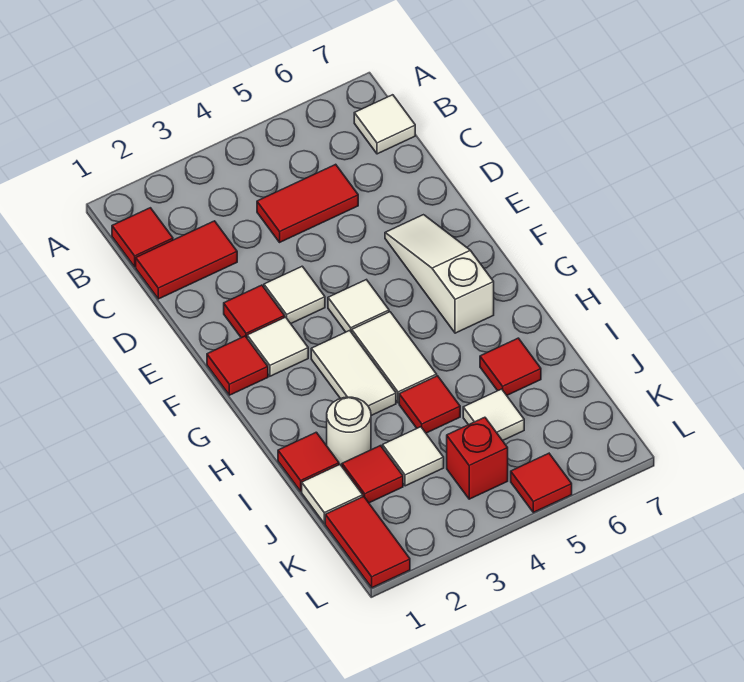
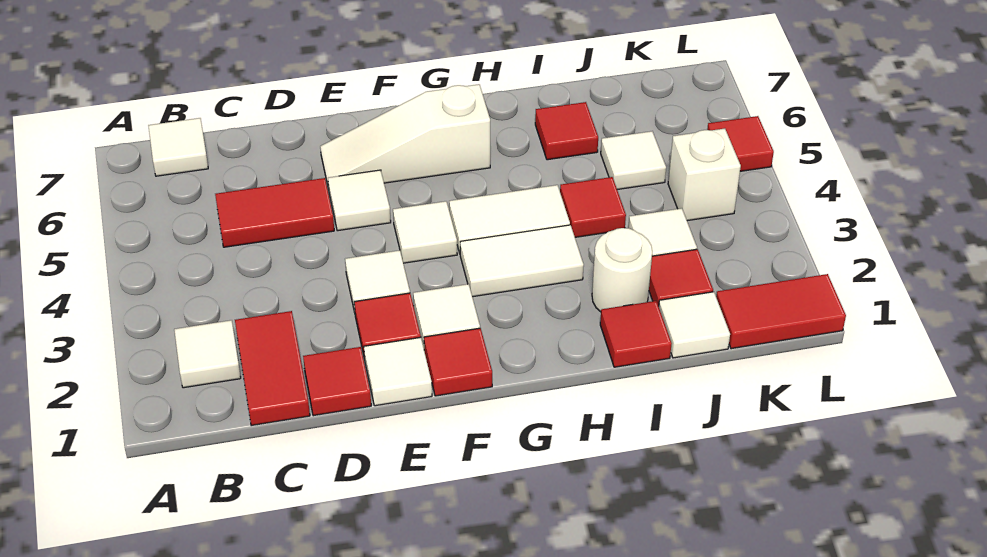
red tile B1 level 1 -> red tile D1 level 1
none -> white tile B2 level 1
red tile C4:C5 level 1 -> red tile C5:D5 level 1
none -> white tile E1 level 1
none -> white tile E5 level 1
red brick K4 level 1 -> white brick K4 level 1

